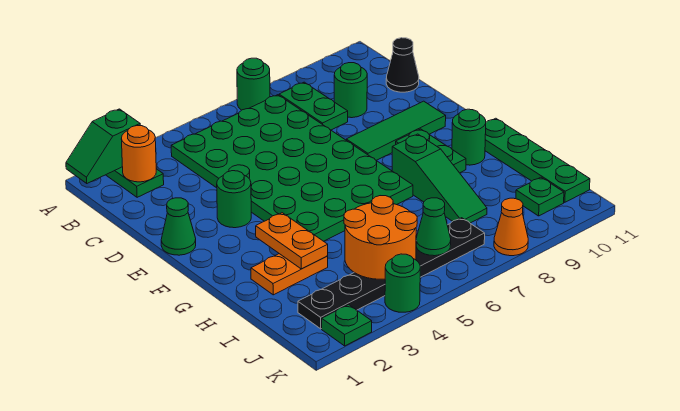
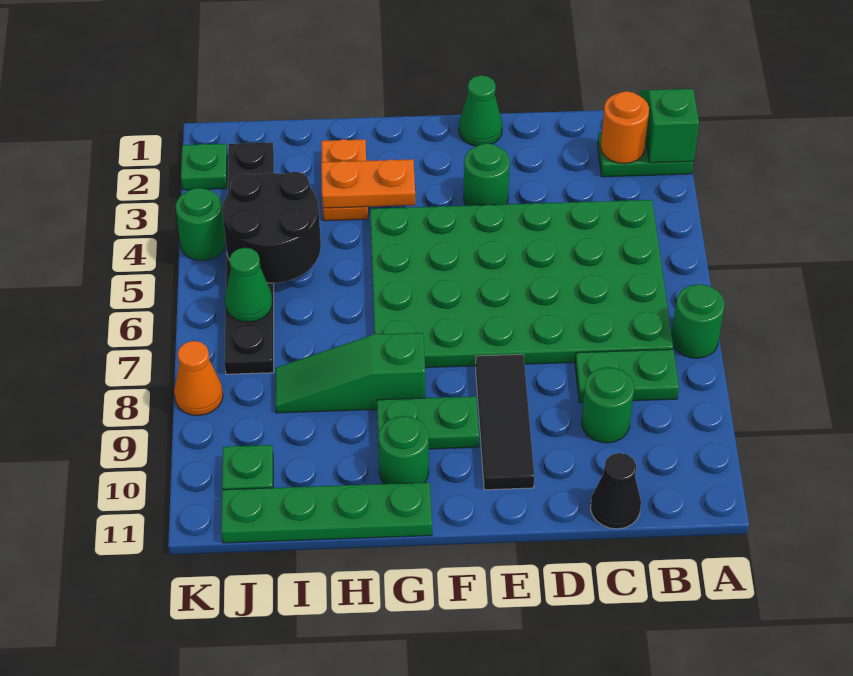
green tile E8:E10 level 1 -> black tile E8:E10 level 1
orange round brick I4:J5 level 2 -> black round brick I4:J5 level 2

